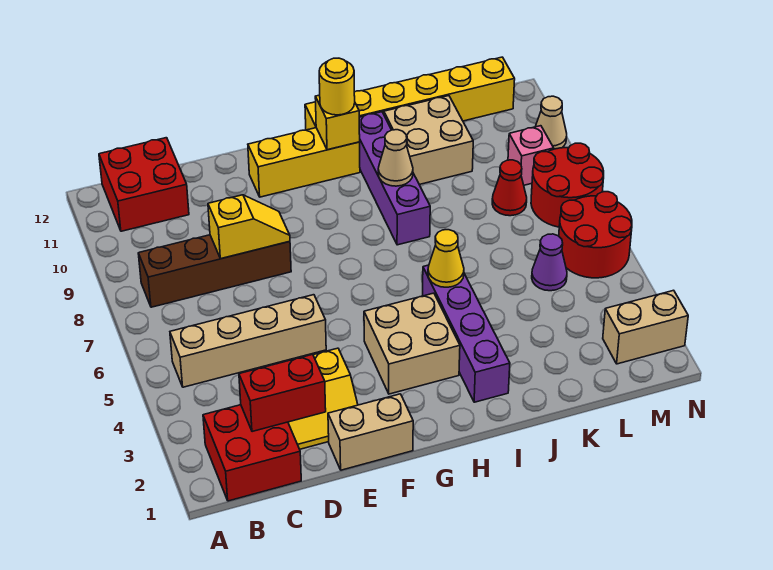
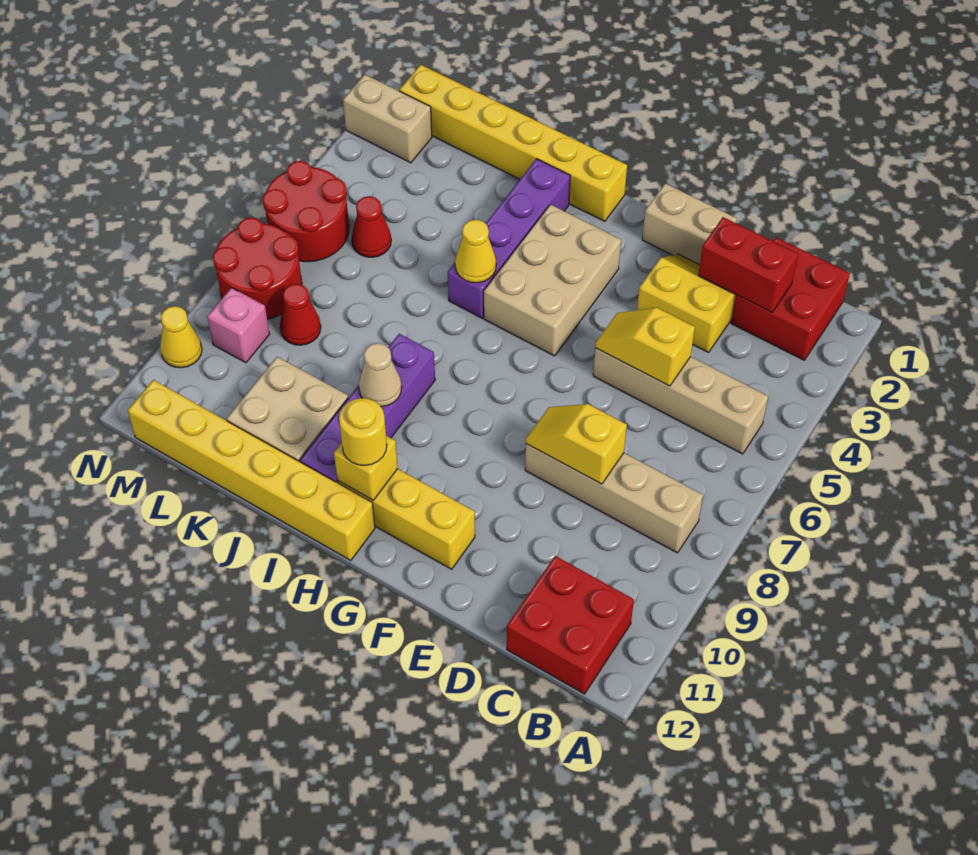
brown brick B8:E8 level 1 -> tan brick B8:E8 level 1
none -> yellow slope D5:E5 level 2 top D
tan brick G3:H4 level 1 -> tan brick G3:H5 level 1
none -> yellow brick H1:M1 level 1
purple cone L5 level 1 -> red cone L5 level 1
tan cone N10 level 1 -> yellow cone N10 level 1

